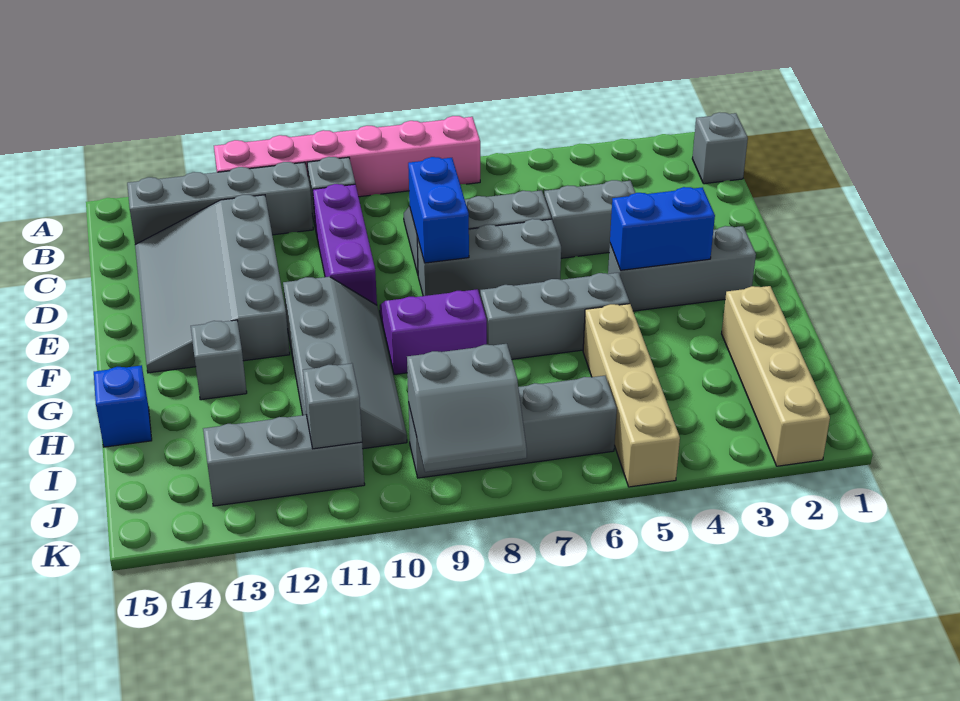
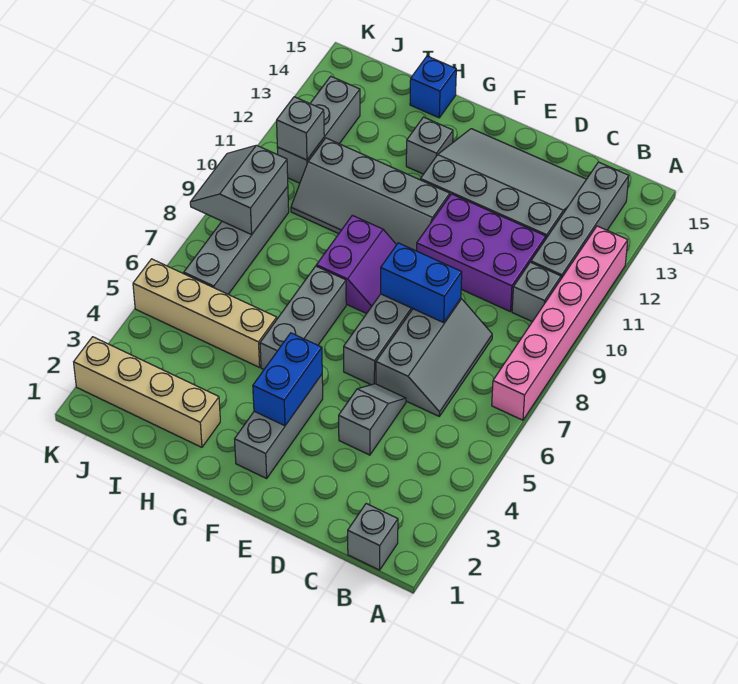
purple brick C10:E10 level 1 -> purple brick C10:E11 level 1
grey brick D4:D5 level 1 -> grey slope D4:D5 level 1 top 4

